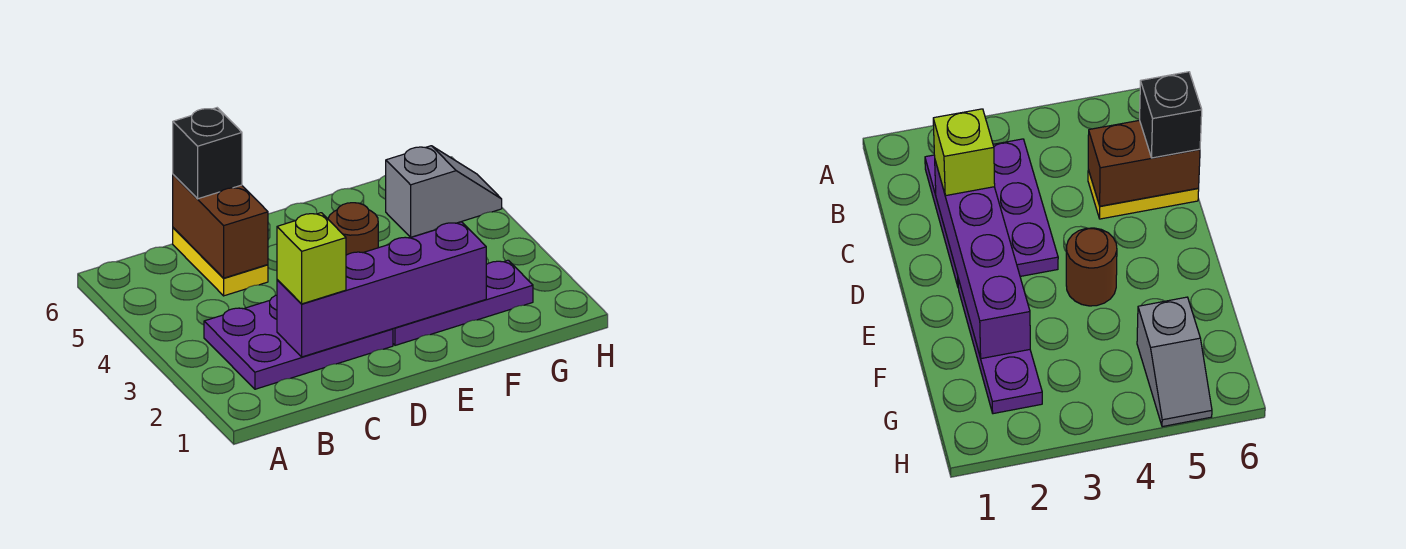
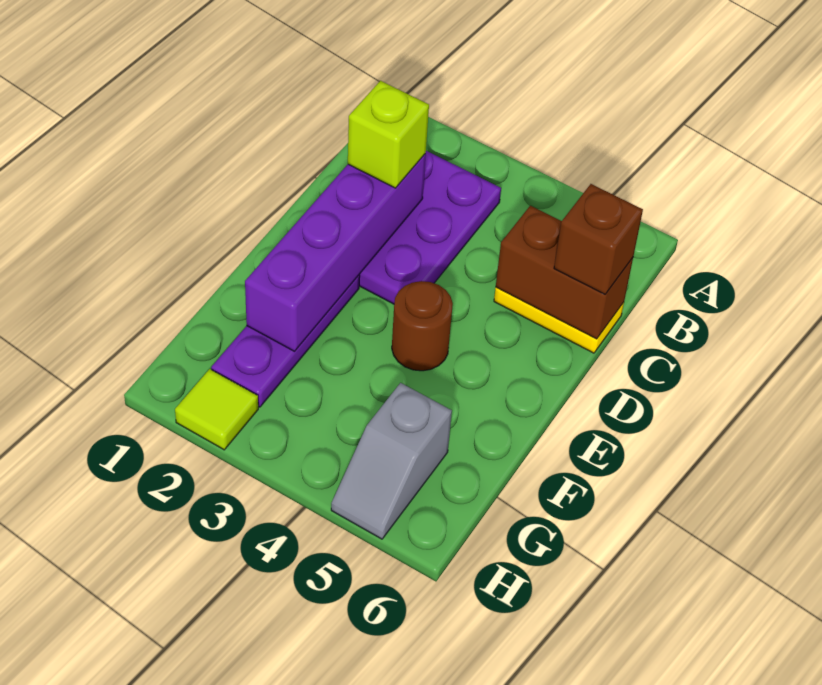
black brick C6 level 3 -> brown brick C6 level 3
none -> lime tile H2 level 1

